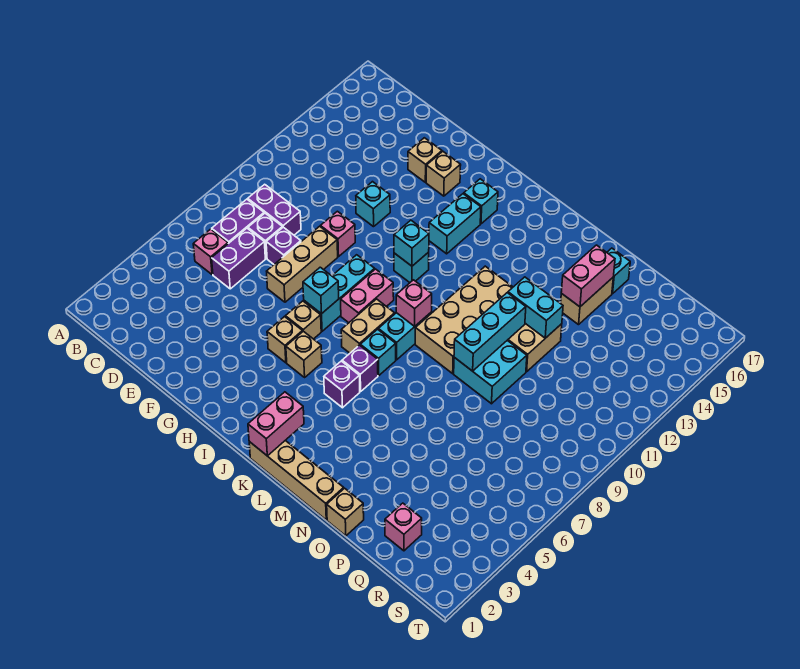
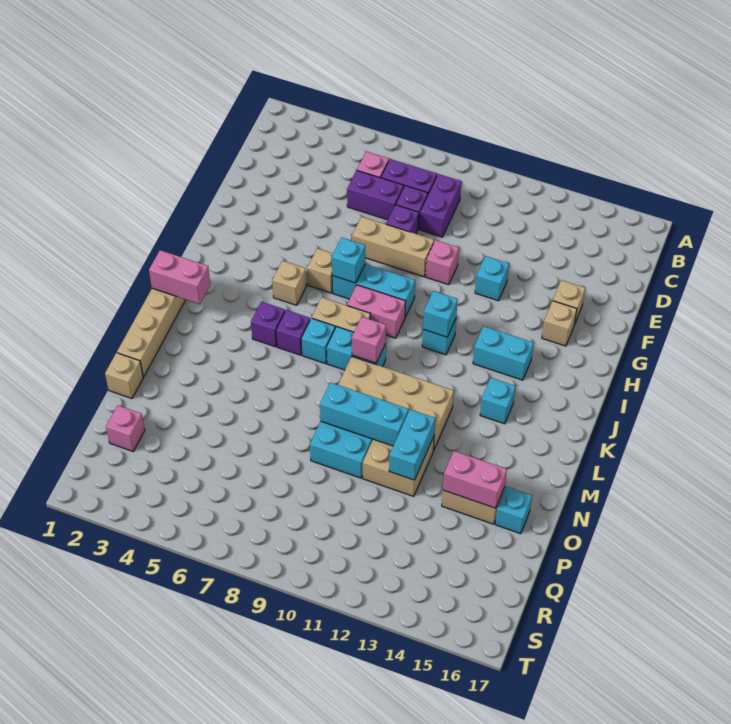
tan brick H5 level 1 -> none
cyan brick I15 level 1 -> cyan brick K14 level 1

